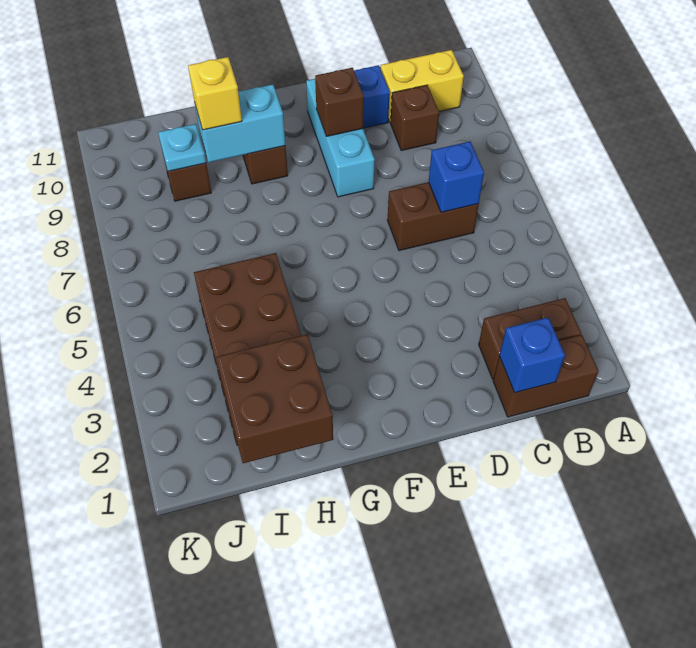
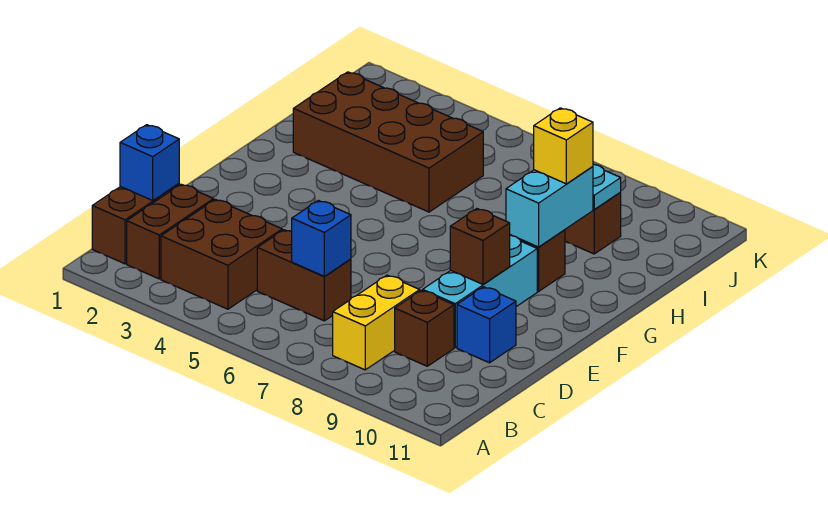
yellow brick B10:C10 level 1 -> yellow brick B8:C8 level 1
brown brick C6:D6 level 1 -> brown brick C5:C6 level 1
cyan brick E8:E10 level 1 -> cyan brick D9:F9 level 1
brown brick H1:I2 level 2 -> brown brick B3:C4 level 1

